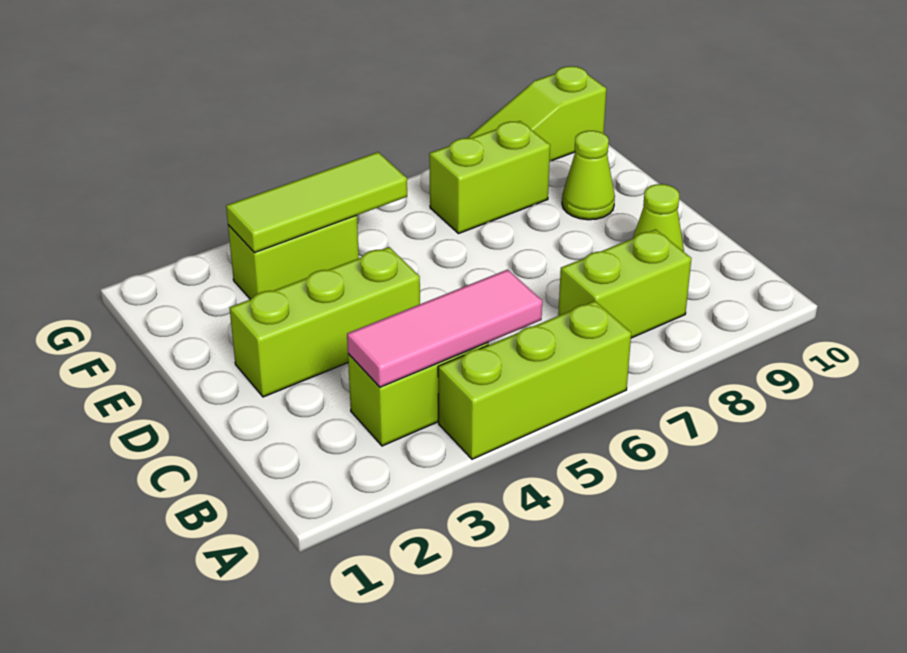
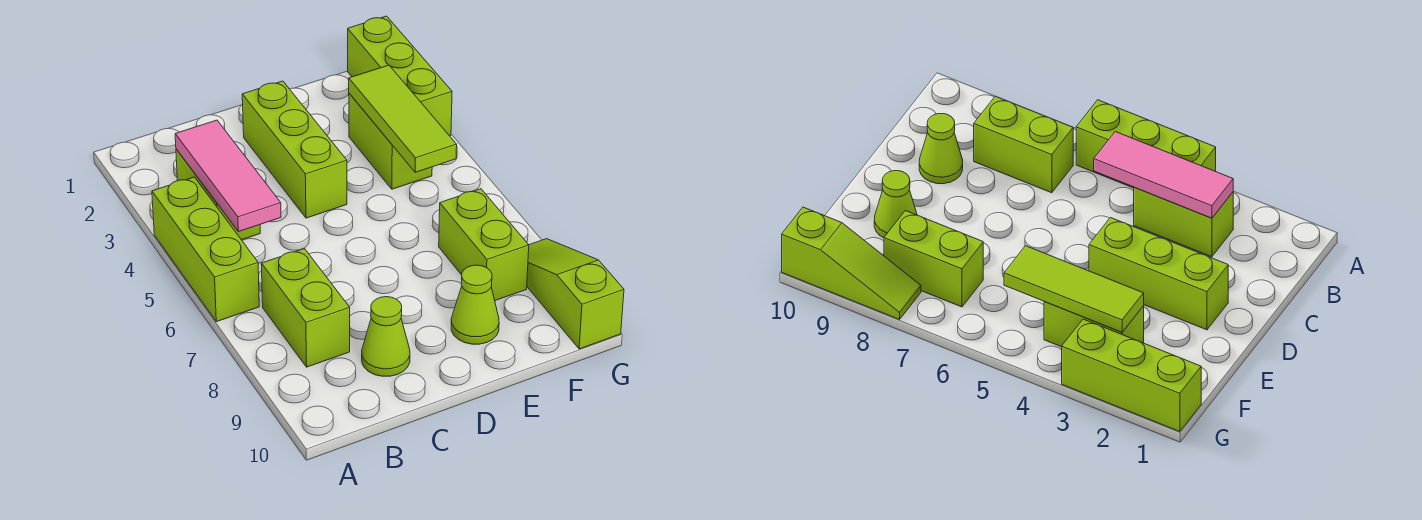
none -> lime brick G1:G3 level 1

